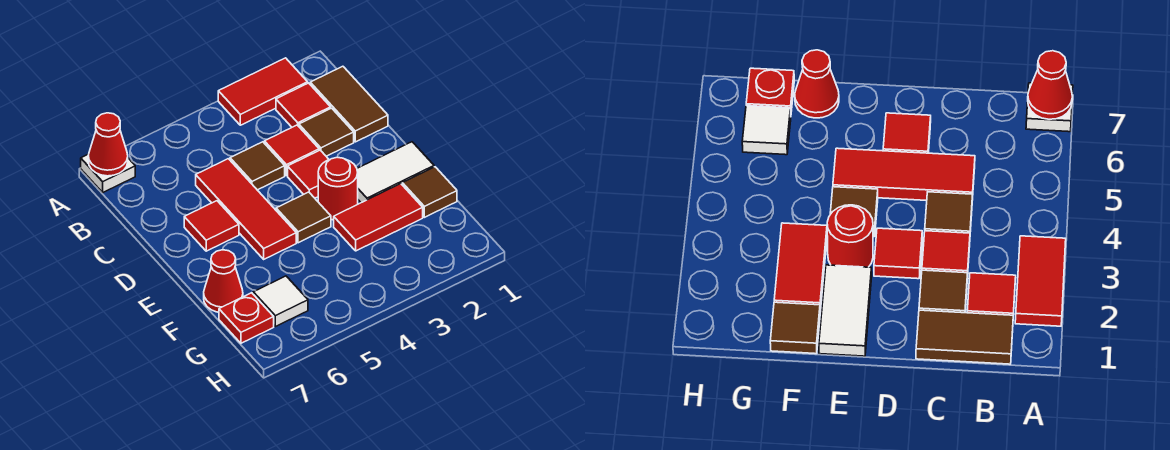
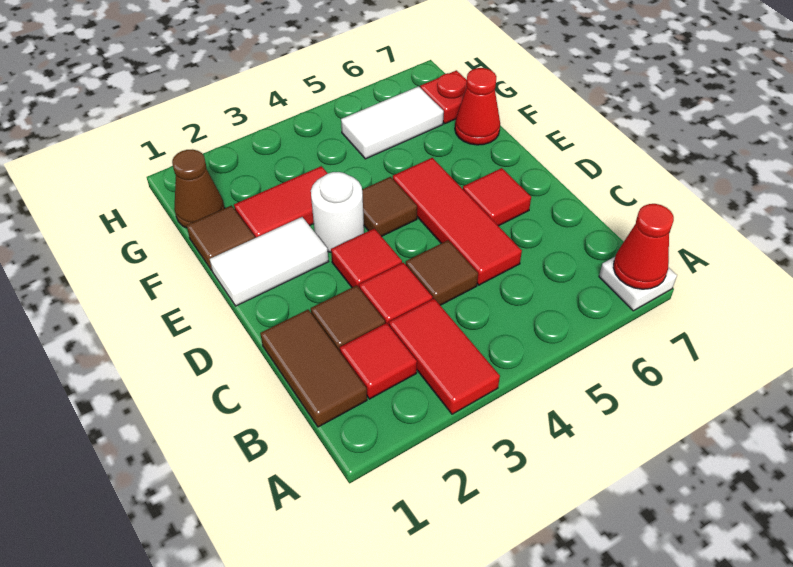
red tile A2:A3 level 1 -> red tile A3:B3 level 1
red round brick E3 level 1 -> white round brick E3 level 1
none -> brown cone G1 level 1
white tile G6 level 1 -> white tile G5:G6 level 1

